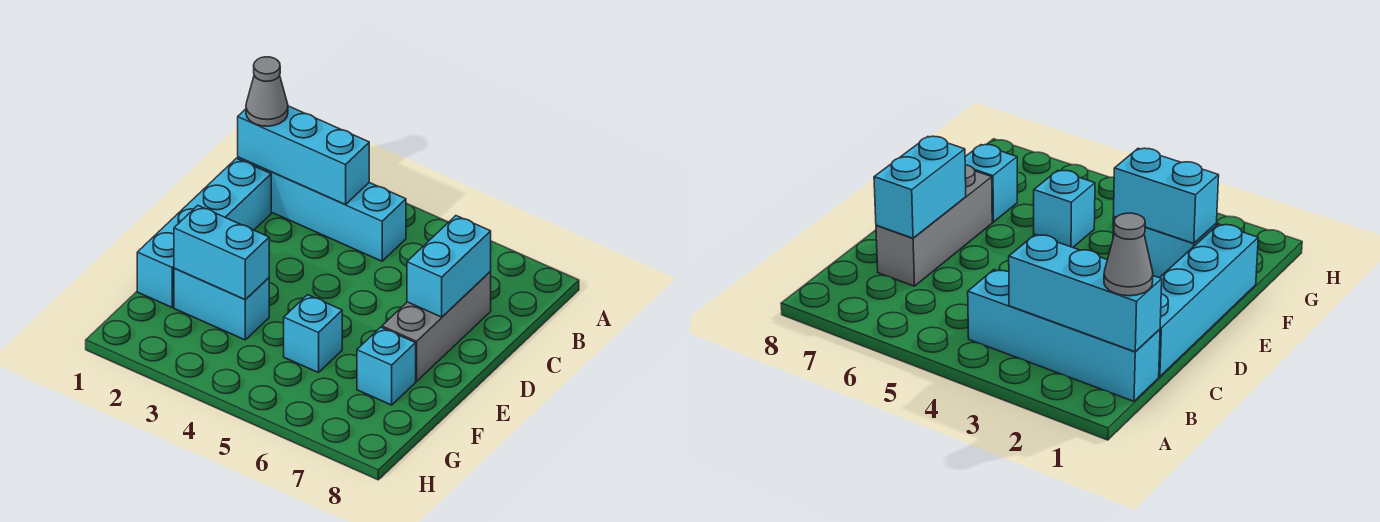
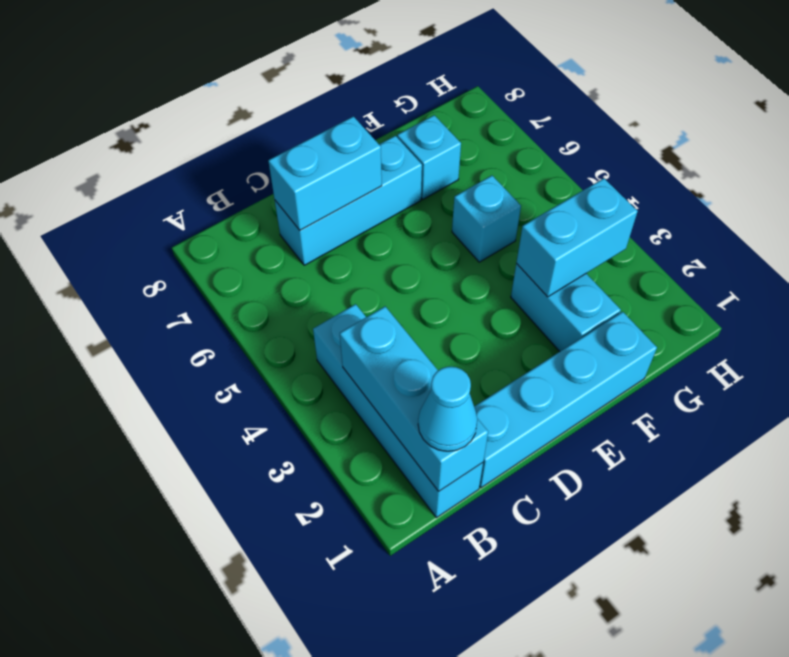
grey cone B1 level 3 -> cyan cone B1 level 3
grey brick C7:E7 level 1 -> cyan brick C7:E7 level 1
cyan brick F2:F3 level 2 -> cyan brick F3:G3 level 2

